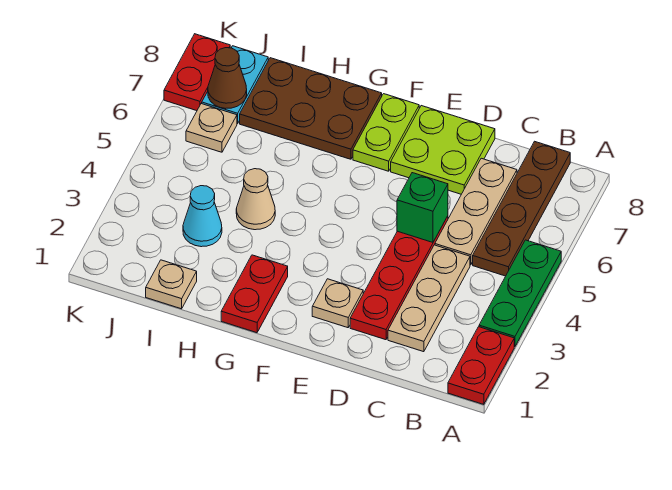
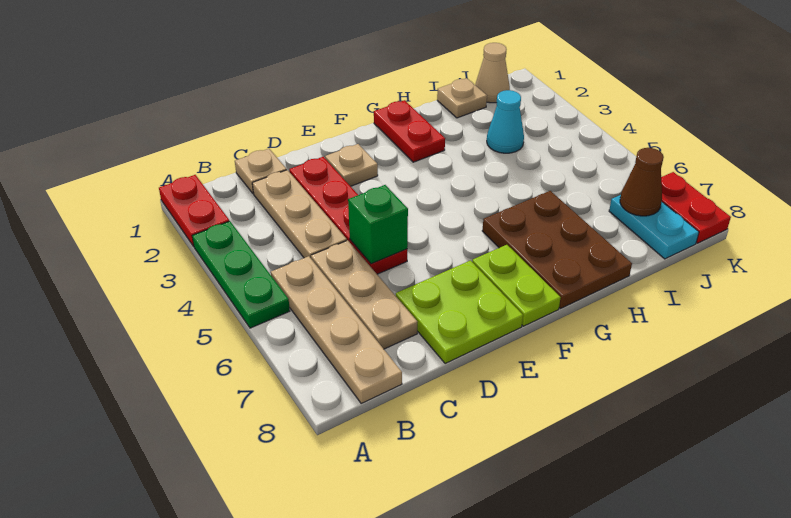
brown plate B5:B8 level 1 -> tan plate B5:B8 level 1
brown plate G7:I8 level 1 -> brown plate G6:H8 level 1
tan cone H4 level 1 -> tan cone J1 level 1
tan plate J6 level 1 -> tan plate C1 level 1

